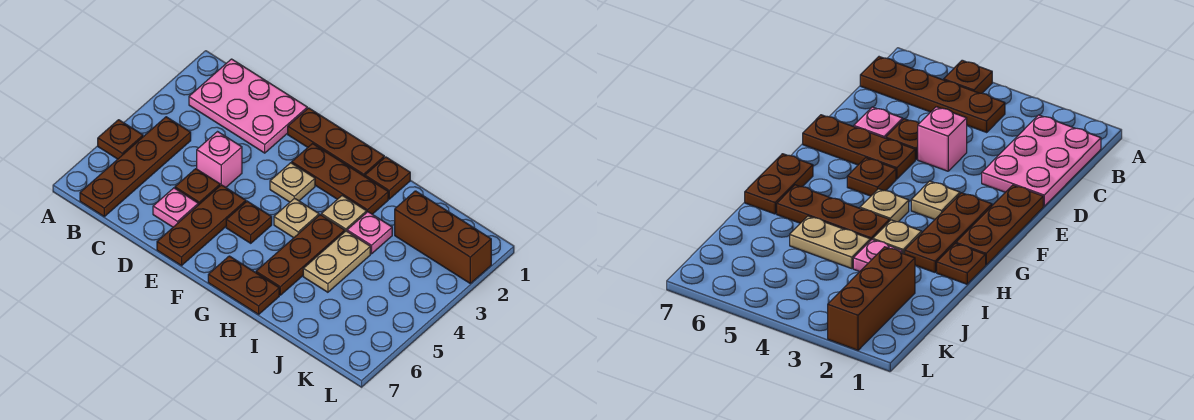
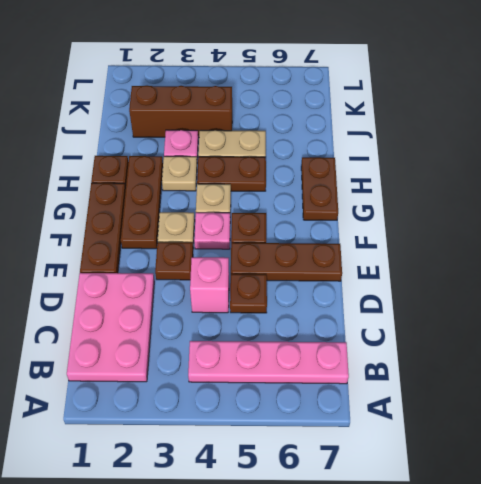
brown plate A5 level 1 -> brown plate E3 level 1
brown plate B4:B7 level 1 -> pink plate B4:B7 level 1
pink plate D6 level 1 -> pink plate F4 level 1
brown plate H4:H6 level 1 -> brown plate H4:H5 level 1
brown brick J2:L2 level 1 -> brown brick J2:J4 level 1

